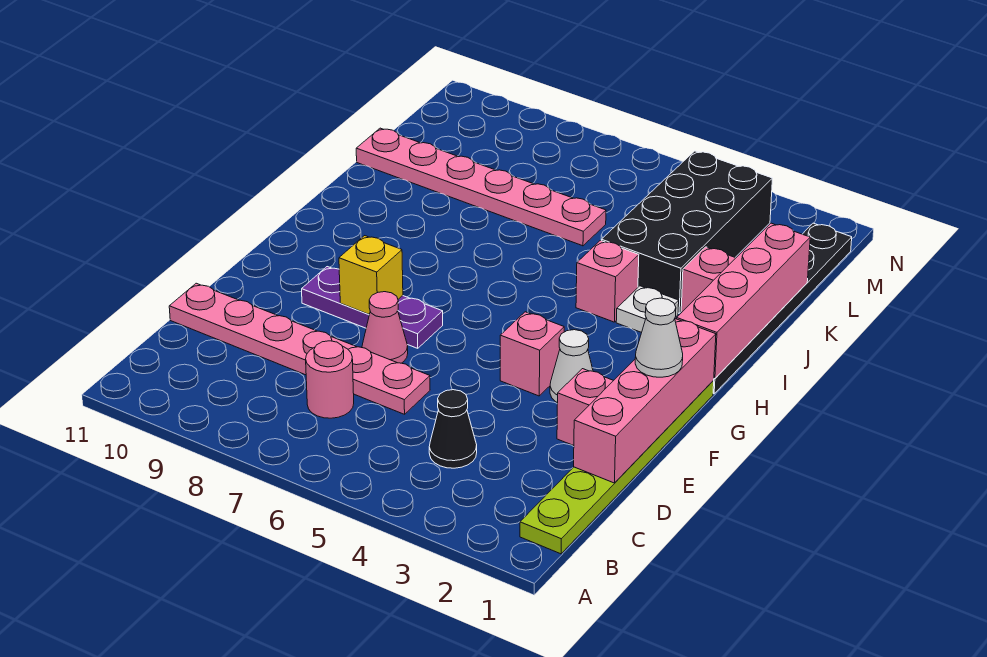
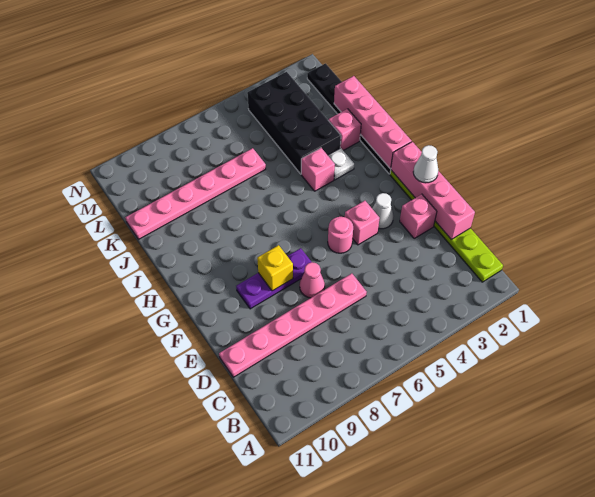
black cone C4 level 1 -> none
pink round brick C7 level 1 -> pink round brick F5 level 1

